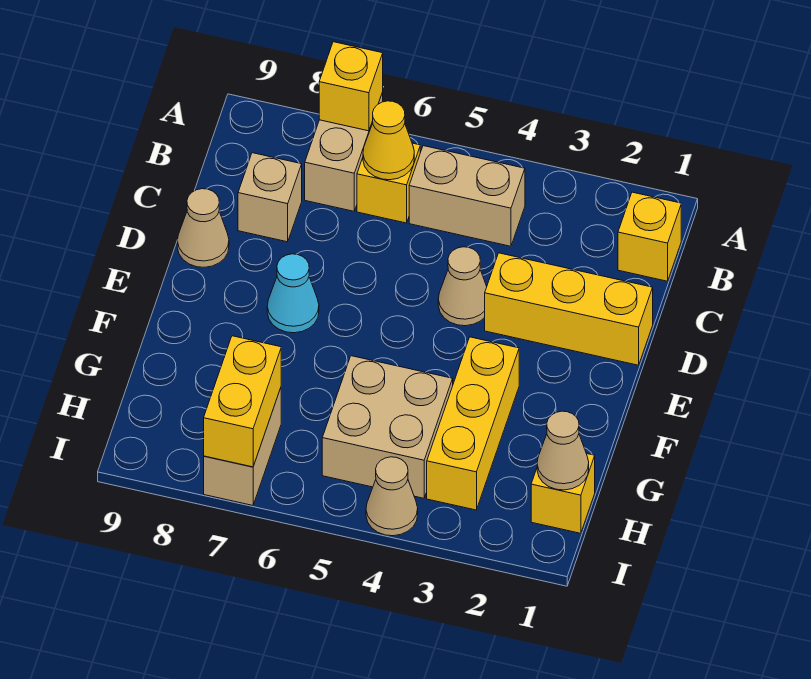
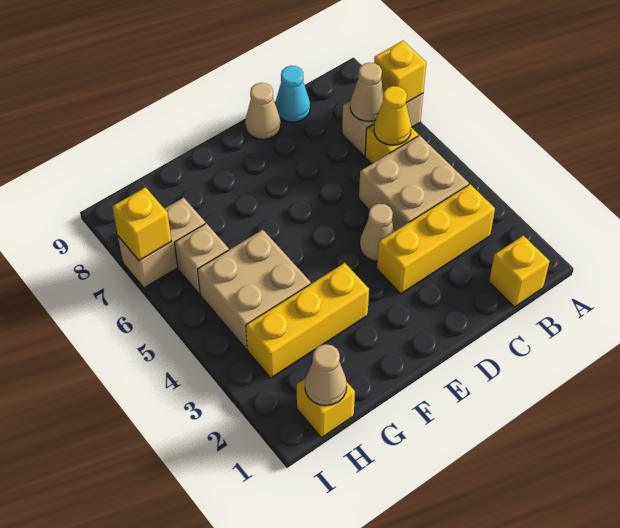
tan brick B4:B5 level 1 -> tan brick B4:C5 level 1
tan brick C8 level 1 -> tan brick H6 level 1
yellow brick D1:D3 level 1 -> yellow brick B3:D3 level 1
cyan cone E7 level 1 -> cyan cone C9 level 1
yellow brick H7:I7 level 2 -> yellow brick I7 level 2
tan cone I4 level 1 -> tan cone B7 level 2

